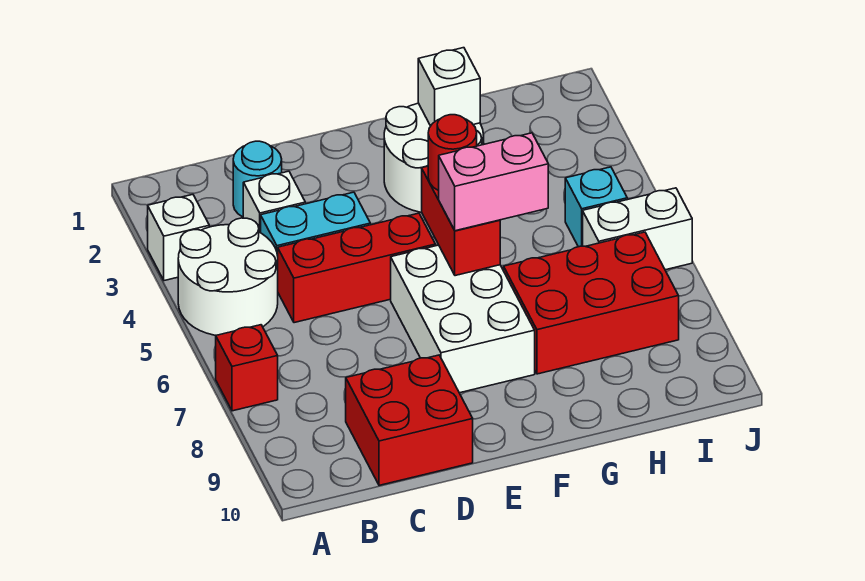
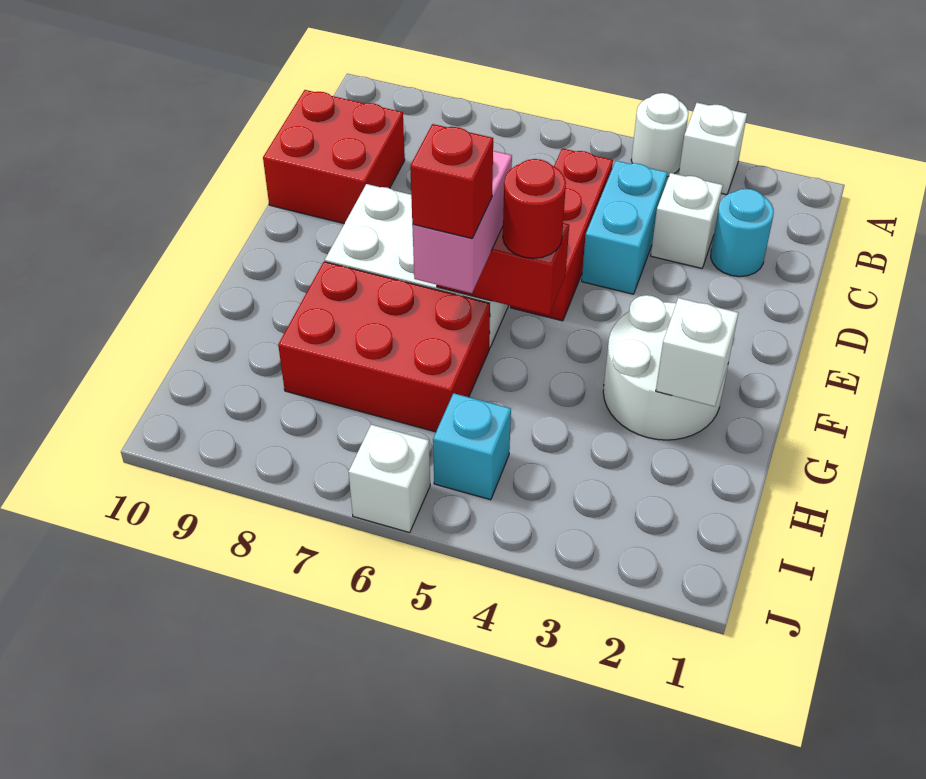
white round brick A4:B5 level 1 -> white round brick A4 level 1
red brick A7 level 1 -> red brick G6 level 4
red brick G7:I8 level 1 -> red brick G6:H8 level 1
white brick I6:J6 level 1 -> white brick J6 level 1

